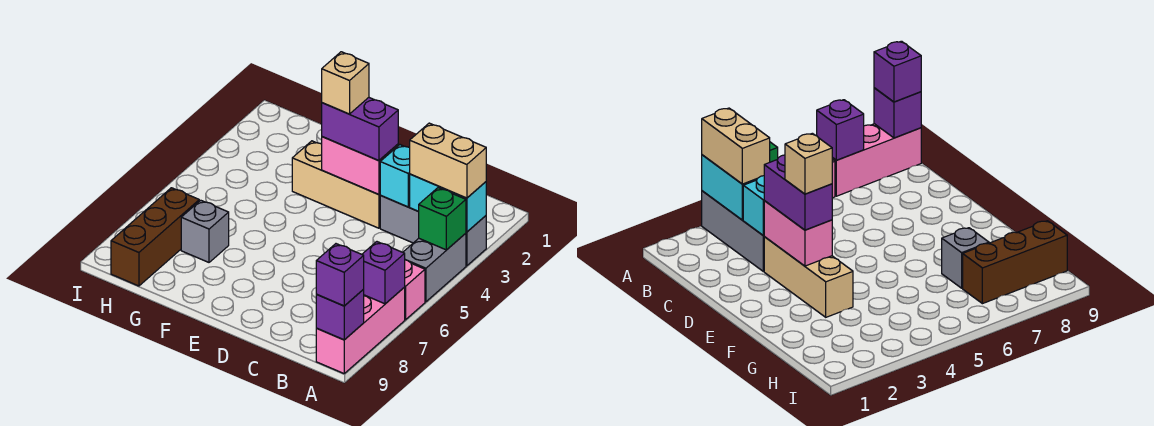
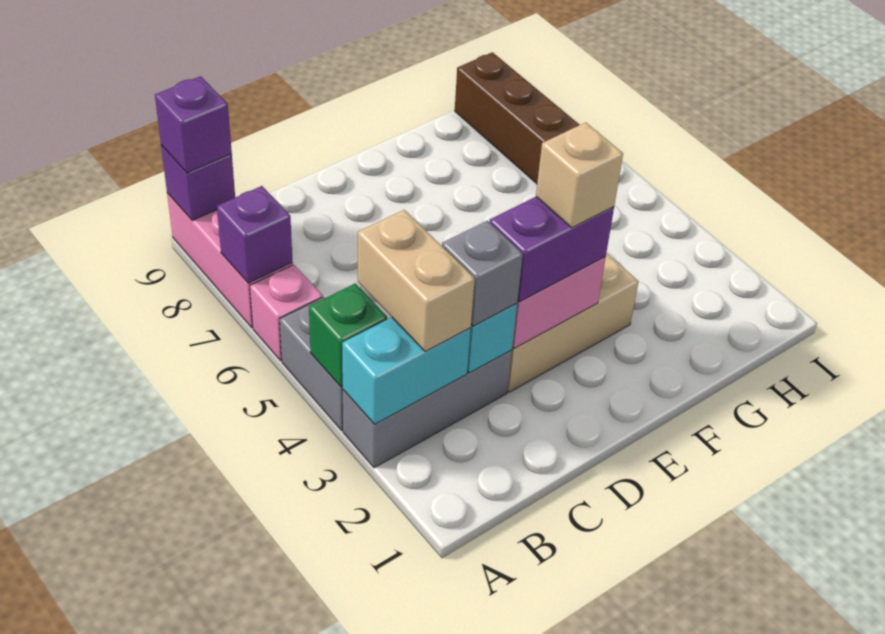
tan brick A3:B3 level 3 -> tan brick B3:B4 level 3
grey brick G7 level 1 -> grey brick C3 level 3

